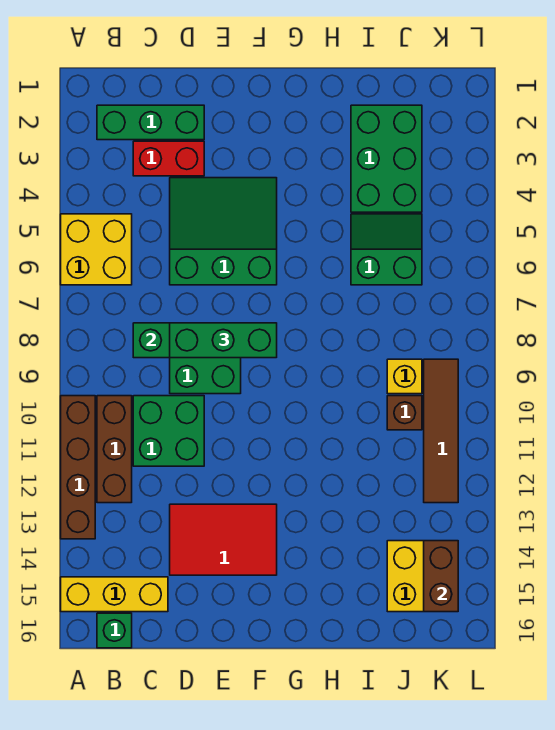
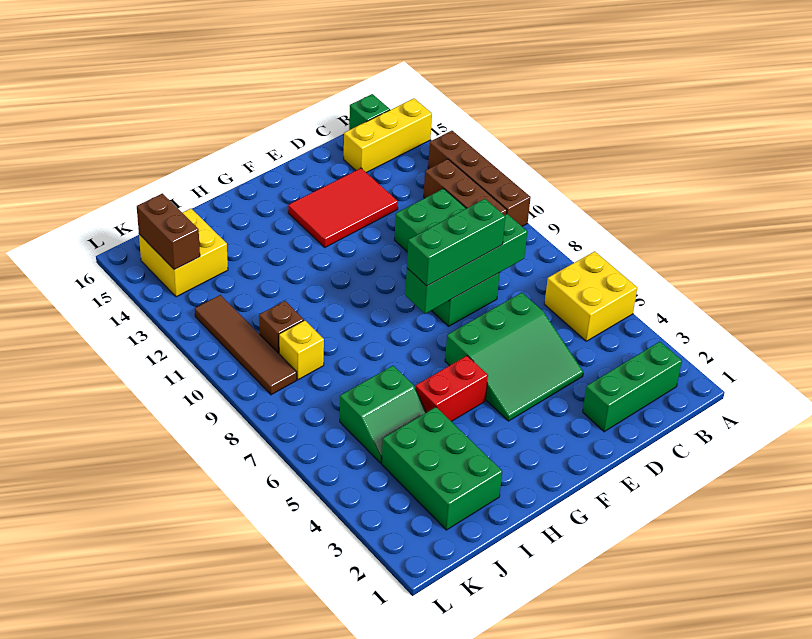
red brick C3:D3 level 1 -> red brick G5:H5 level 1

